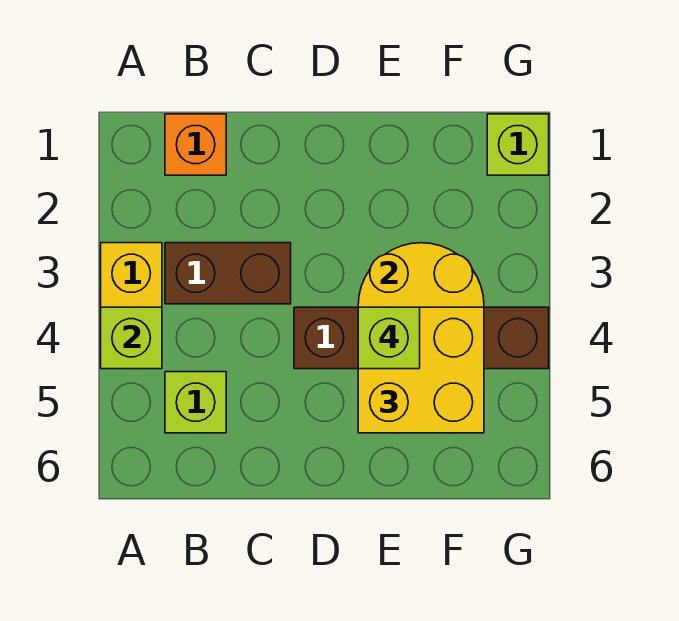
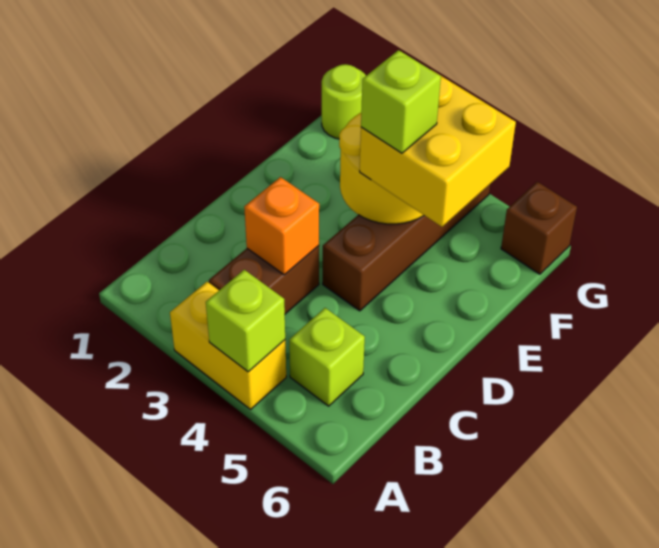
orange brick B1 level 1 -> orange brick C3 level 2
lime brick G1 level 1 -> lime round brick G1 level 1
none -> brown brick G6 level 1

